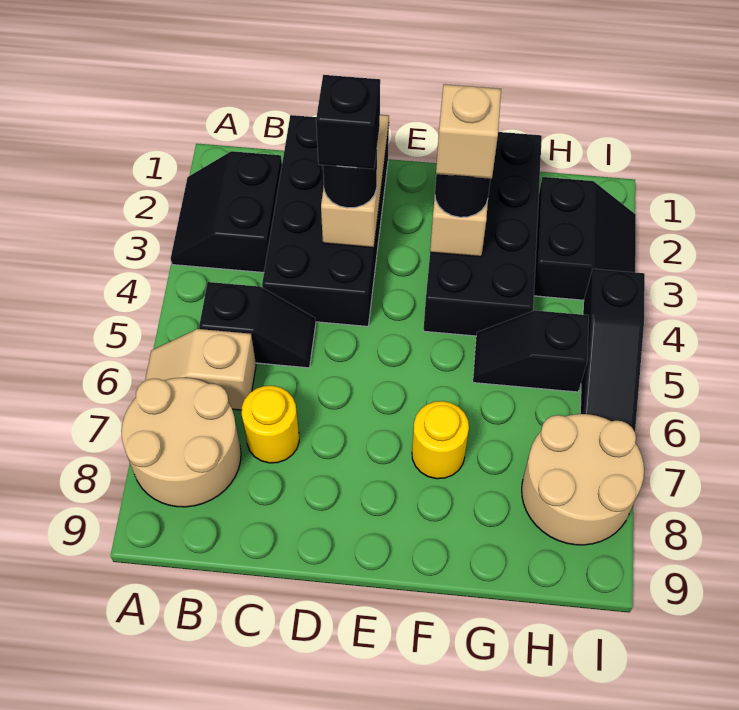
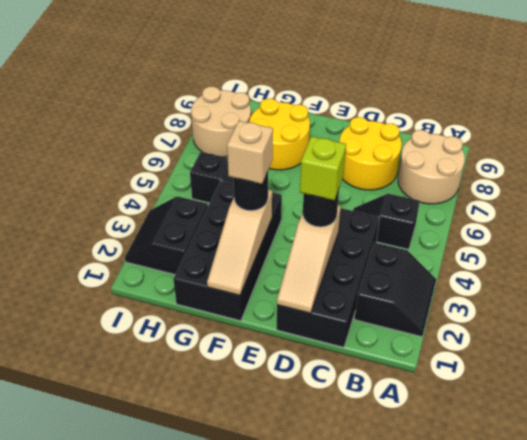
tan slope A6:B6 level 1 top B -> none
yellow round brick C7 level 1 -> yellow round brick C7:D8 level 1
black brick D3 level 4 -> lime brick D3 level 4
yellow round brick F7 level 1 -> yellow round brick F7:G8 level 1
black slope I4:I6 level 1 top 4 -> none

